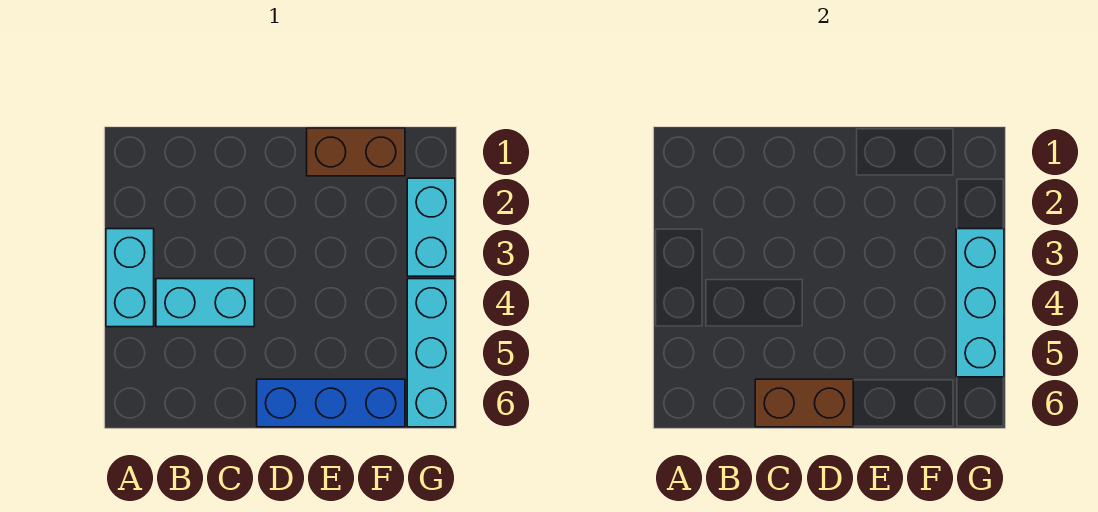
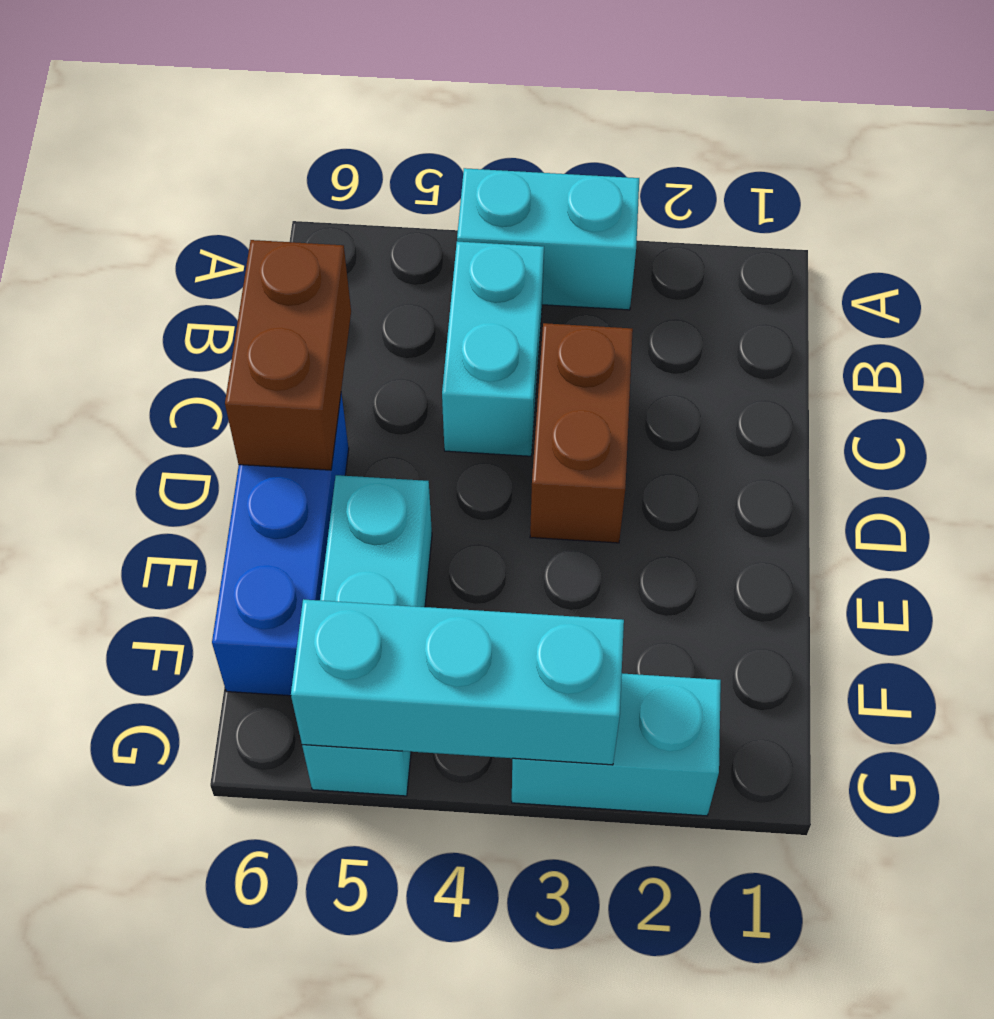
brown brick E1:F1 level 1 -> brown brick C3:D3 level 1
cyan brick G4:G6 level 1 -> cyan brick E5:G5 level 1

